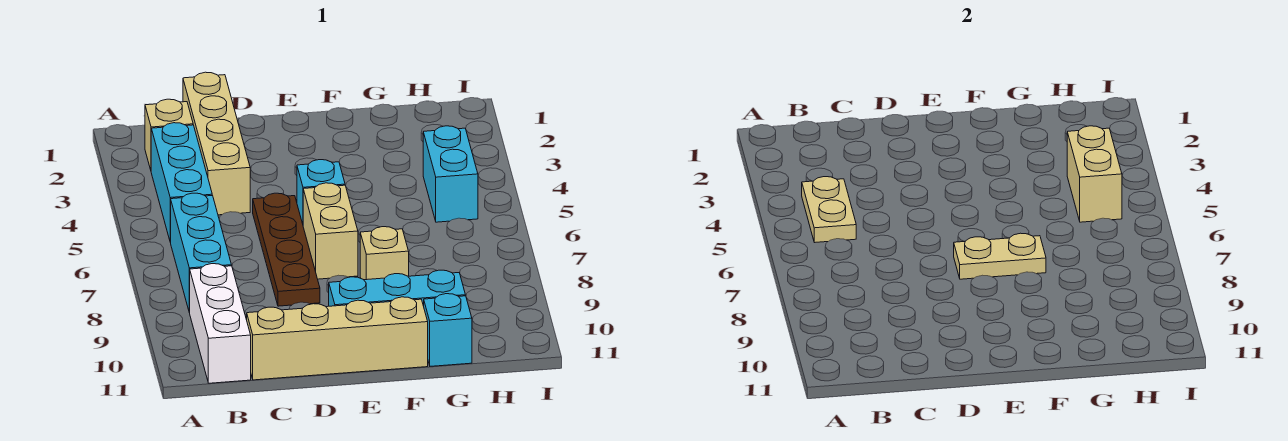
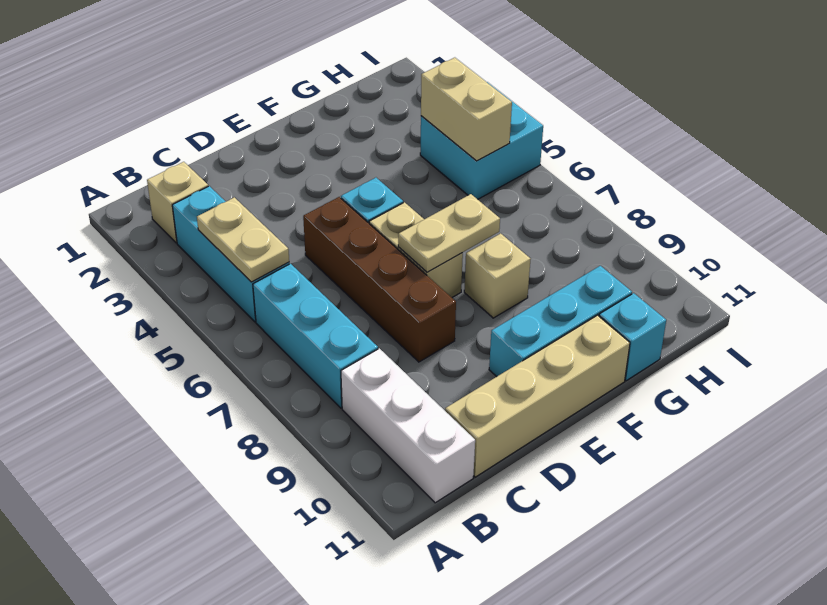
tan brick C1:C4 level 1 -> none
brown plate D5:D8 level 1 -> brown brick D5:D8 level 1
cyan brick H4:H5 level 1 -> cyan brick H4:I5 level 1

